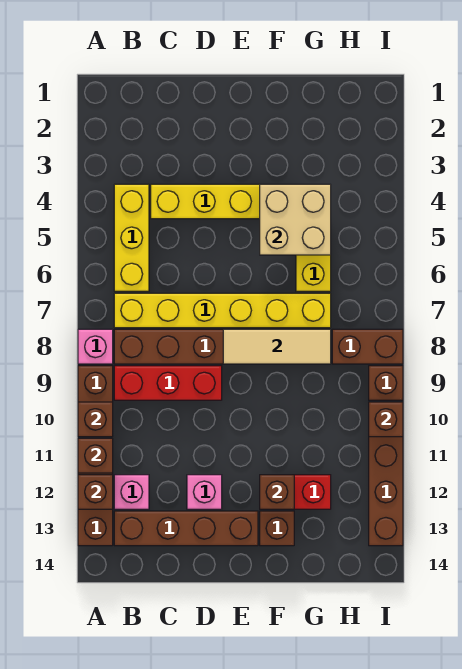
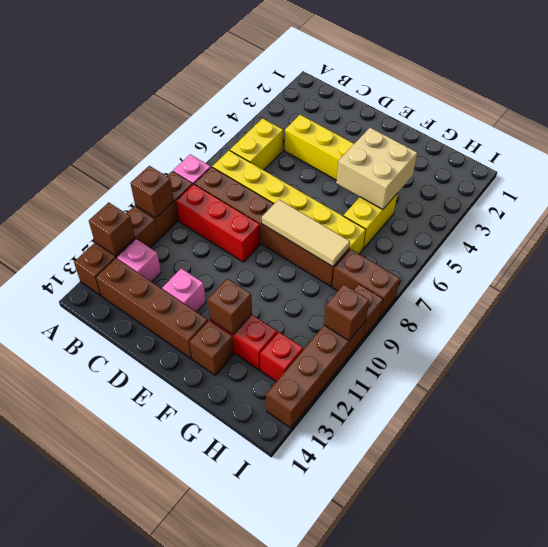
brown brick A11 level 2 -> none
yellow brick B4:B6 level 1 -> yellow brick B5:B6 level 1
none -> red brick H12 level 1

